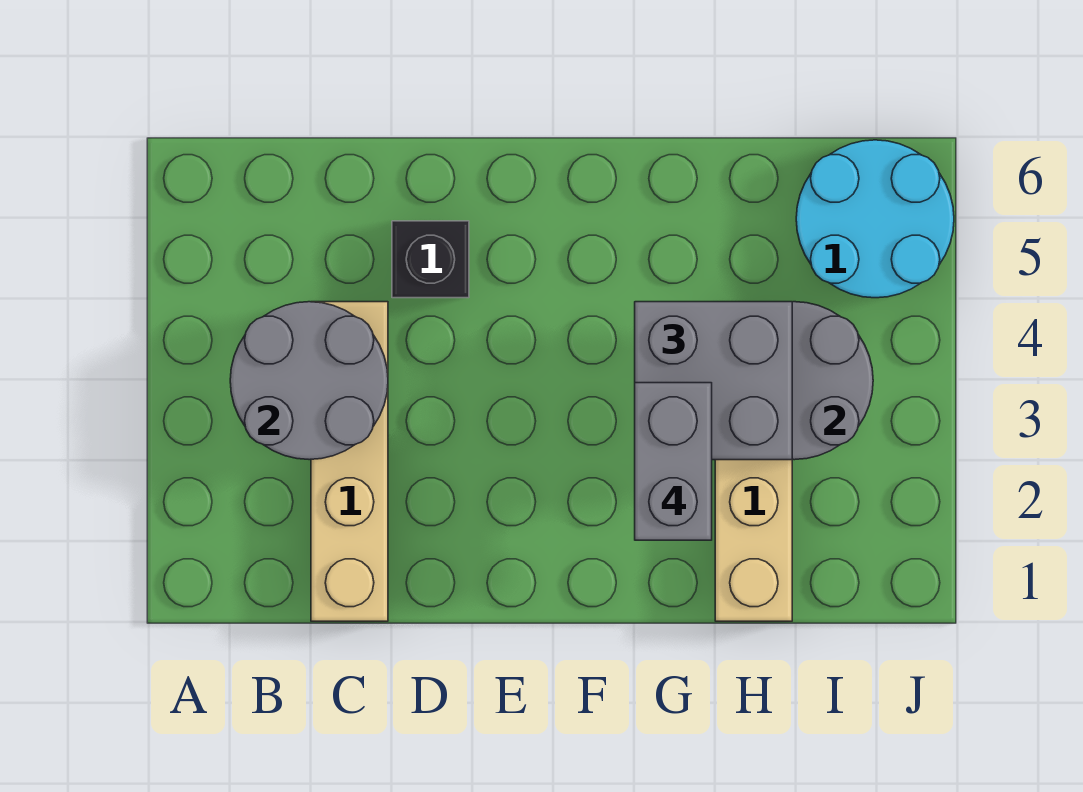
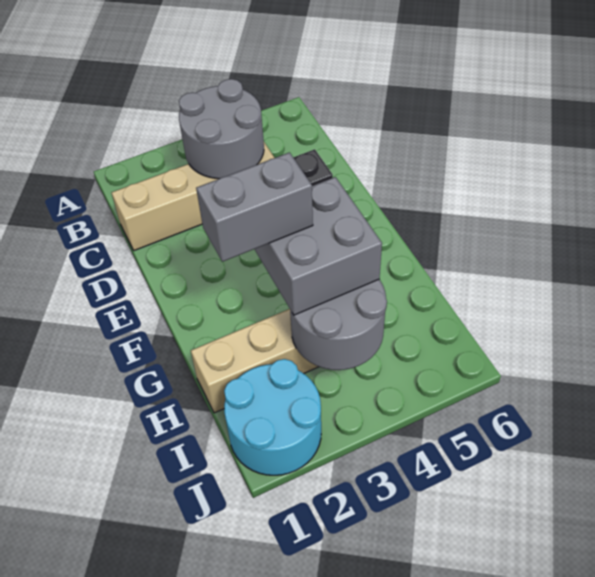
cyan round brick I5:J6 level 1 -> cyan round brick I1:J2 level 1

